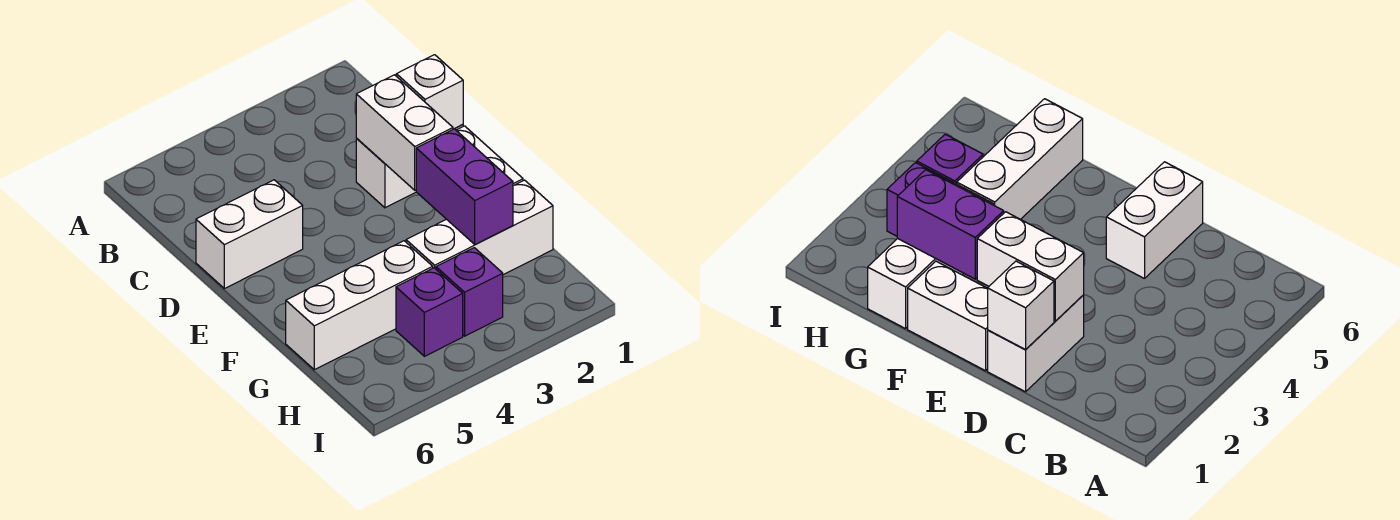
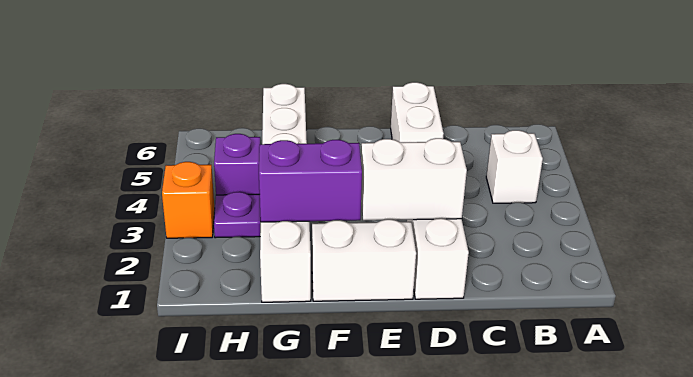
white brick D1 level 2 -> white brick B4 level 1
purple brick H3 level 1 -> purple plate H3 level 1
none -> orange brick I3 level 1

